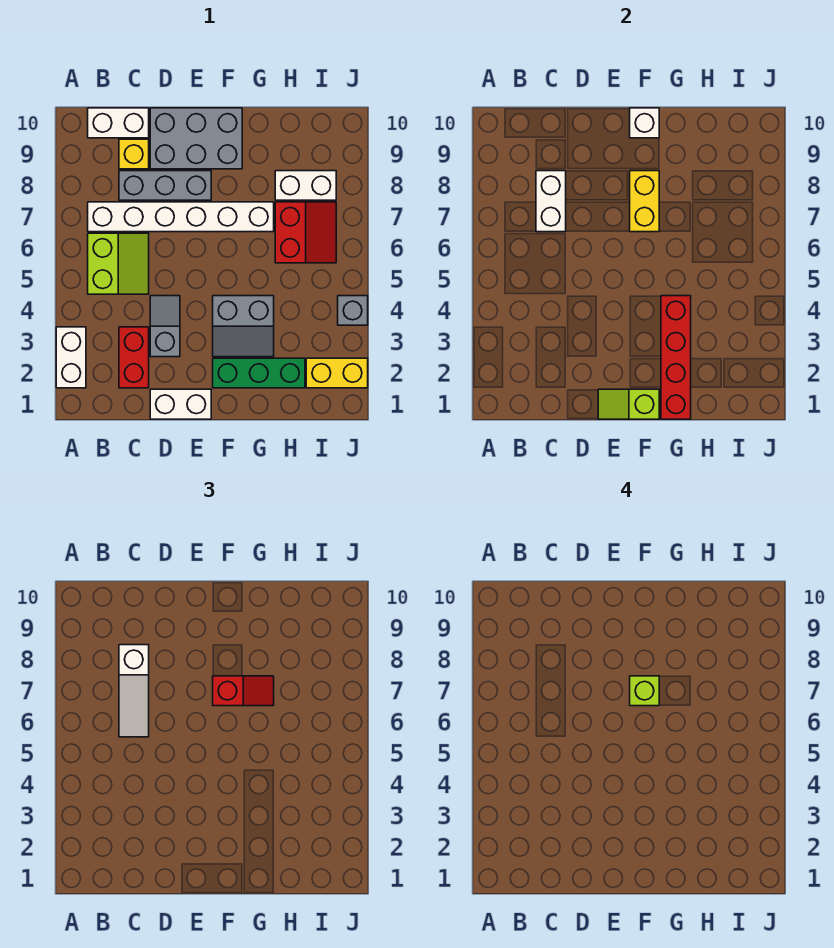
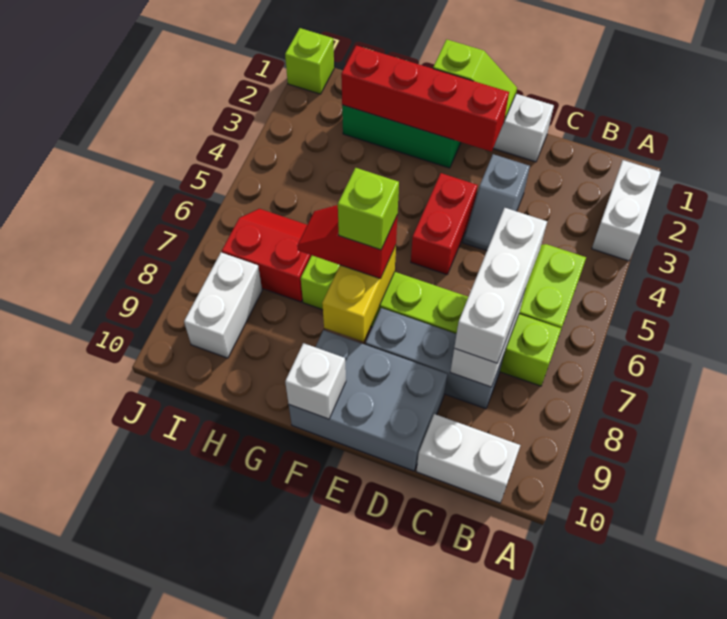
white brick B7:G7 level 1 -> lime brick B7:G7 level 1
red brick C2:C3 level 1 -> red brick E4:E5 level 1
white slope C6:C8 level 3 top 8 -> white brick C6:C8 level 3
yellow brick C9 level 1 -> none
grey slope F3:G4 level 1 top 4 -> none
red brick G1:G4 level 2 -> red brick E2:H2 level 2
red slope H6:I7 level 1 top H -> red slope H6:I7 level 1 top 7
white brick H8:I8 level 1 -> white brick I8:I9 level 1
yellow brick I2:J2 level 1 -> none
none -> lime brick J1 level 1
grey brick J4 level 1 -> none

